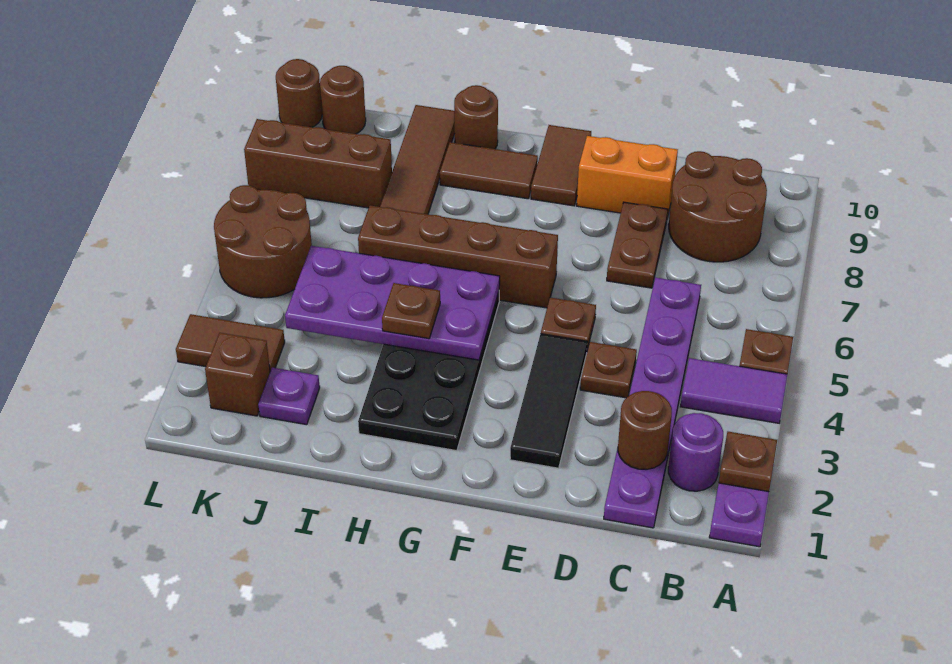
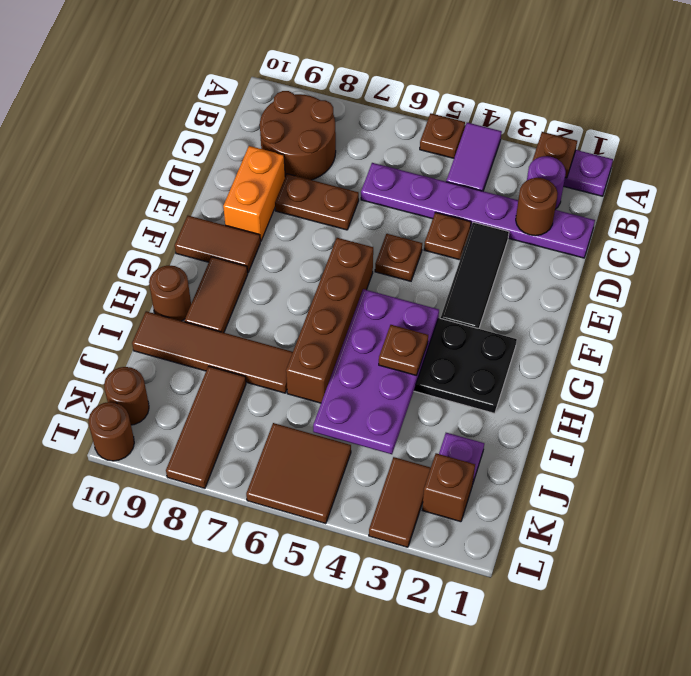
black tile E2:E4 level 1 -> black tile D3:F3 level 1
brown brick J8:L8 level 1 -> brown tile J8:L8 level 1
brown round brick K5:L6 level 1 -> brown tile K5:L6 level 1

